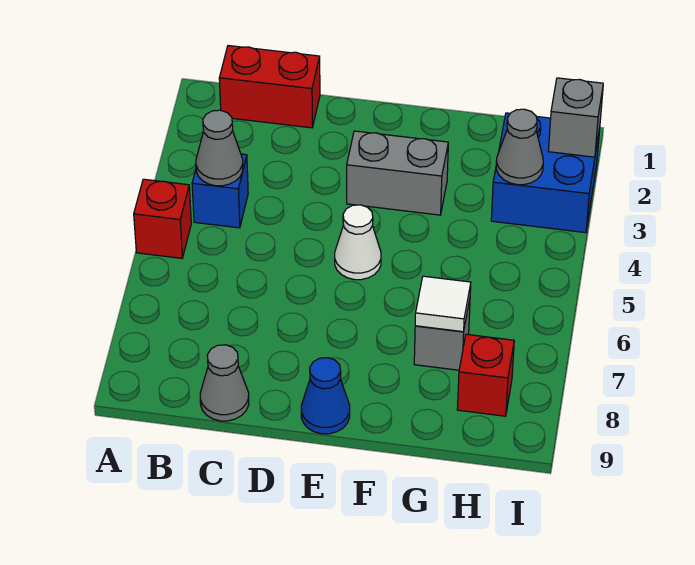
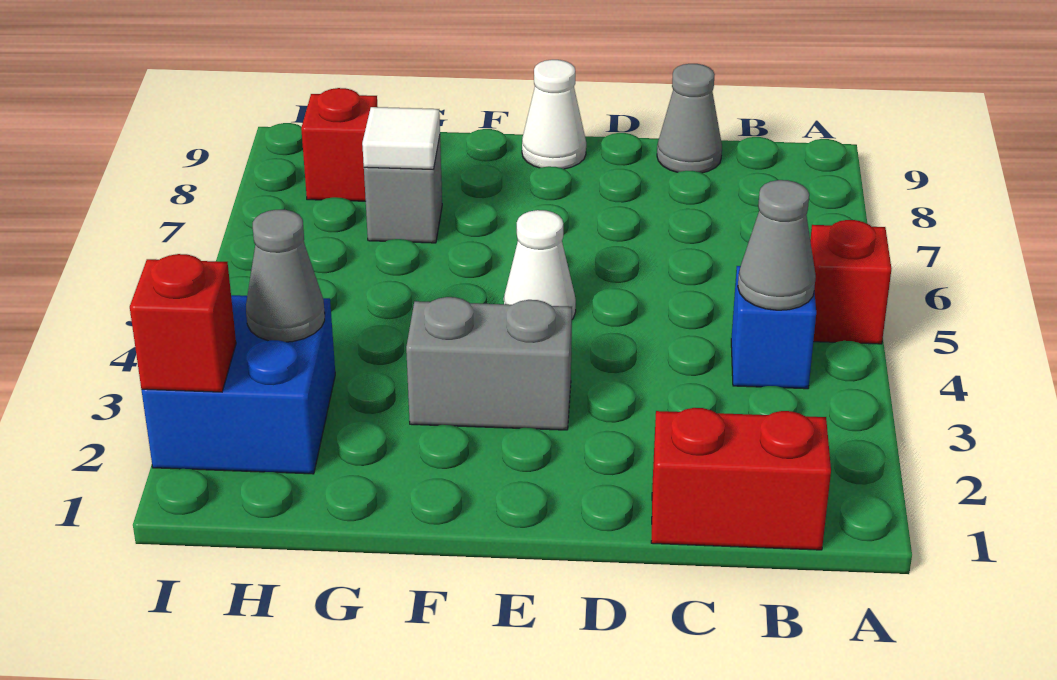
blue cone E9 level 1 -> white cone E9 level 1
grey brick I2 level 2 -> red brick I2 level 2

